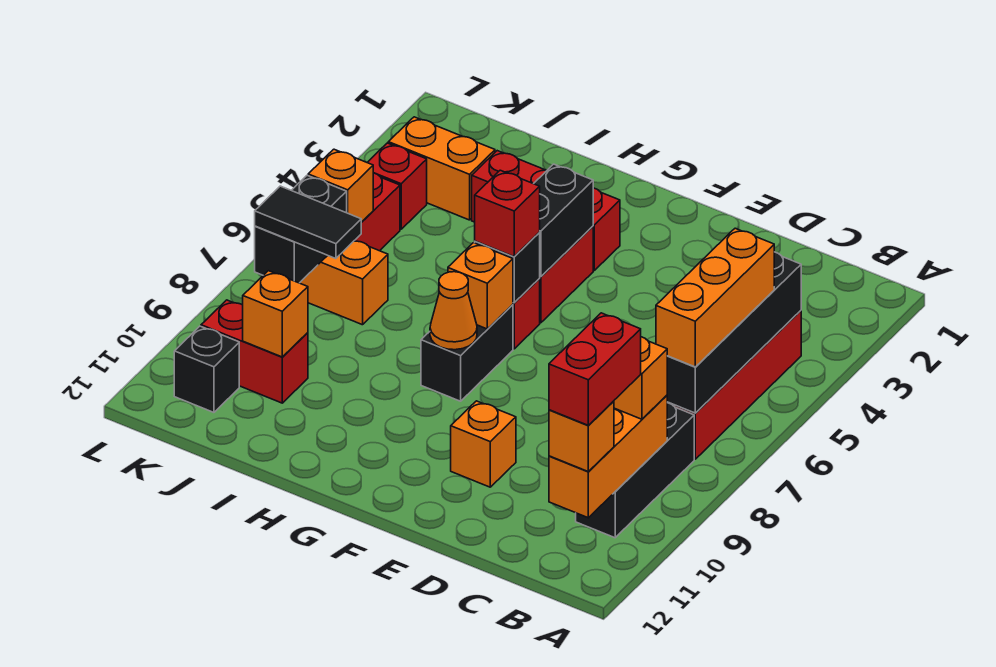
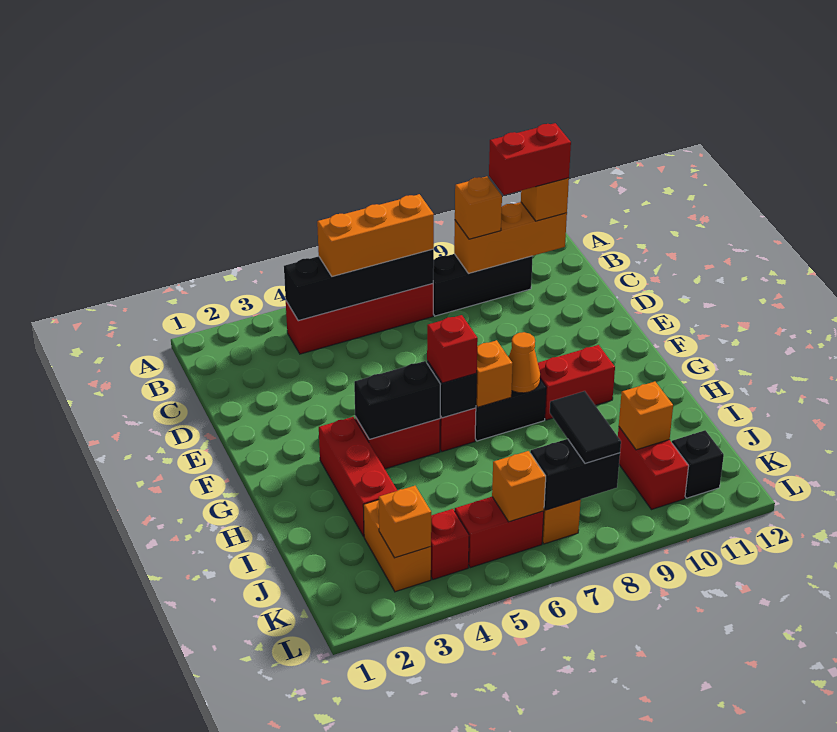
orange brick E10 level 1 -> orange brick K3 level 2
none -> red brick G9:G10 level 1

